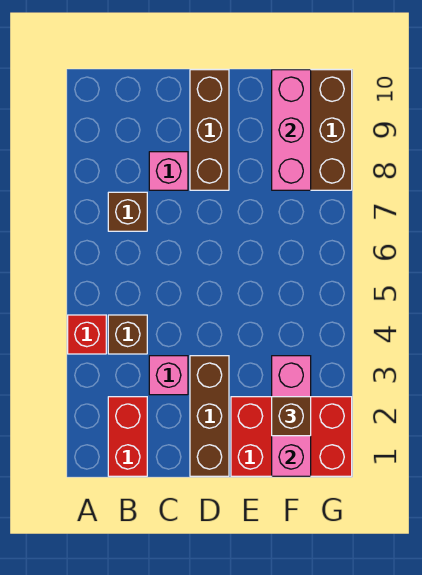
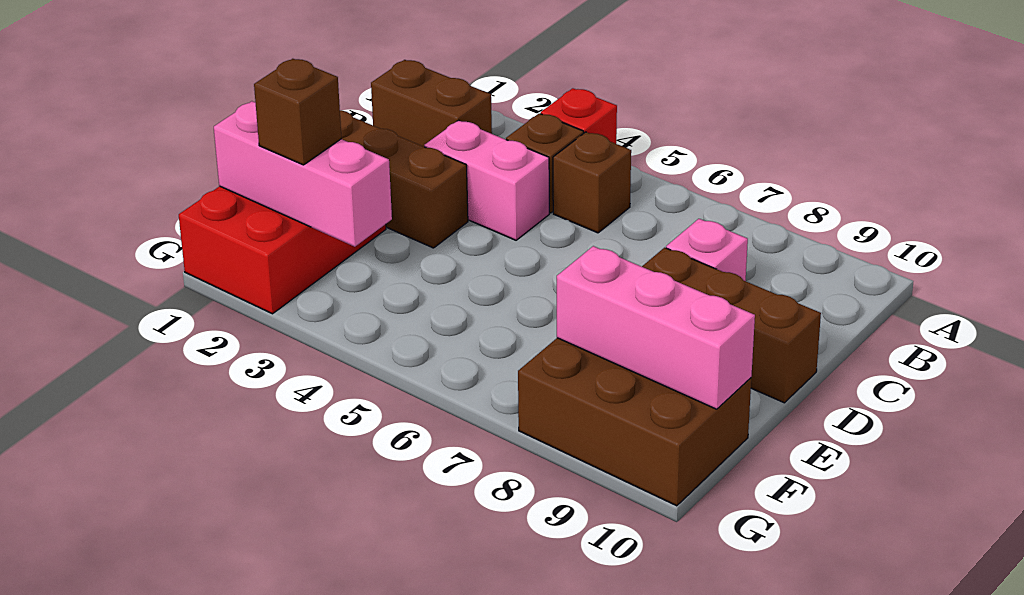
red brick B1:B2 level 1 -> brown brick B1:B2 level 1
brown brick B7 level 1 -> brown brick B5 level 1
pink brick C3 level 1 -> pink brick C3:C4 level 1

